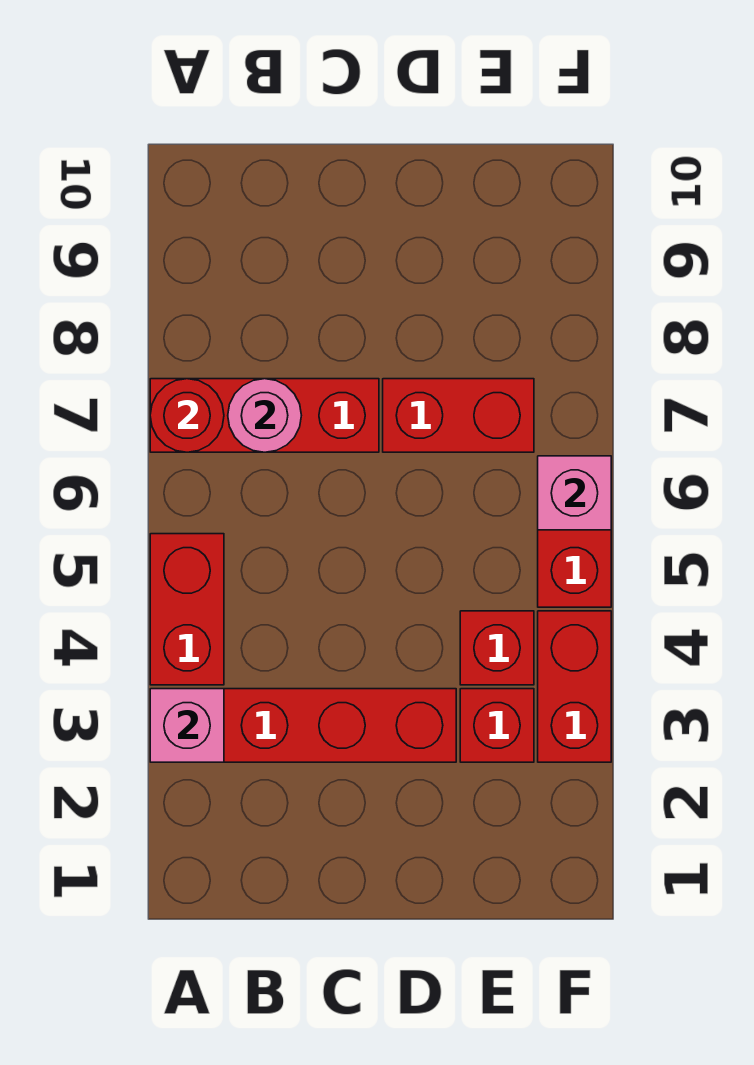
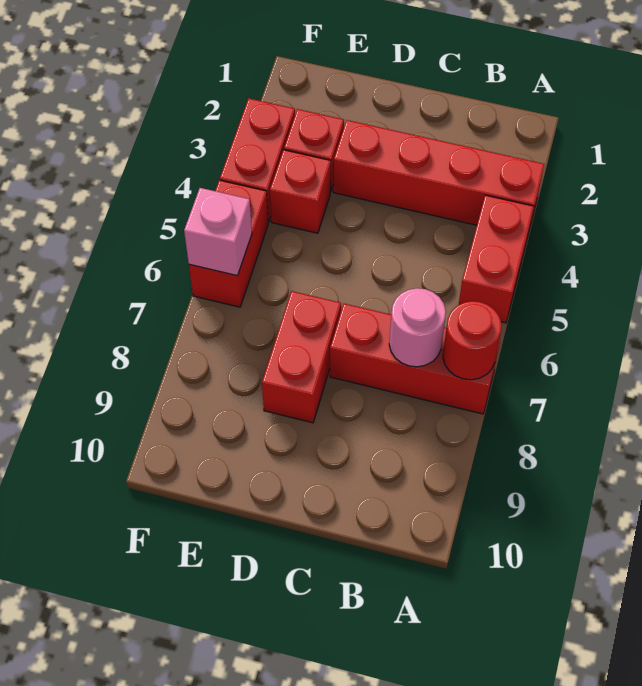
pink brick A3 level 2 -> none
red brick D7:E7 level 1 -> red brick D7:D8 level 1

